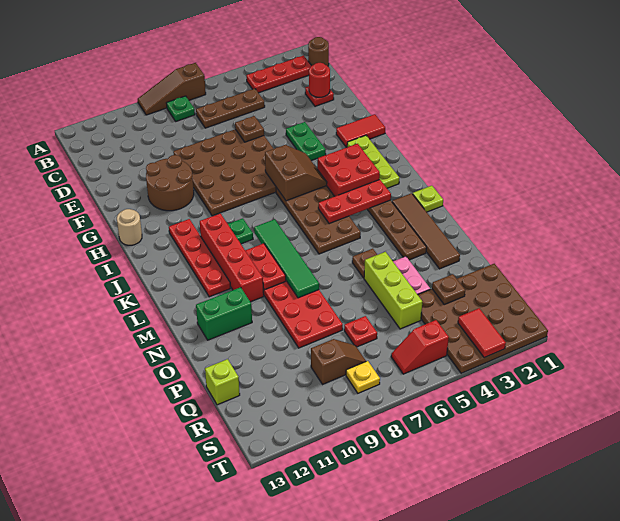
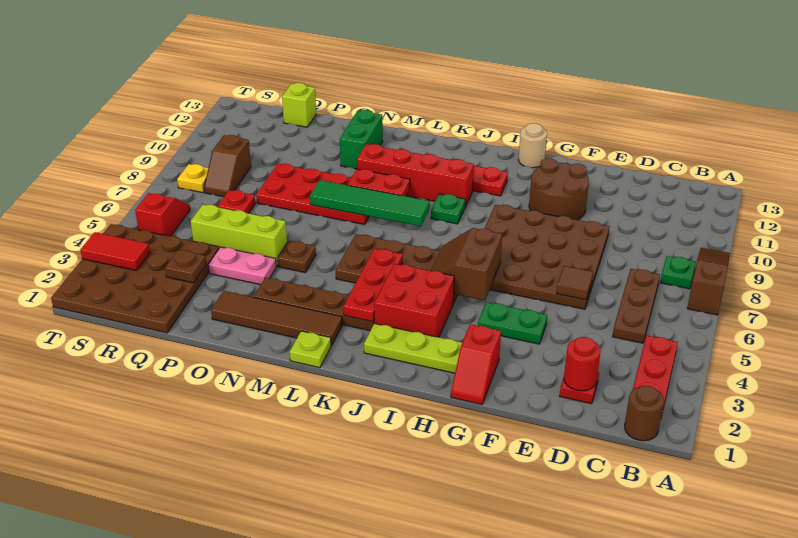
brown plate E6 level 2 -> brown tile E6 level 2
red tile G1:G2 level 1 -> red slope G1:G2 level 1 top 2
brown slope H5:I6 level 2 top 6 -> brown slope H5:I6 level 2 top H

